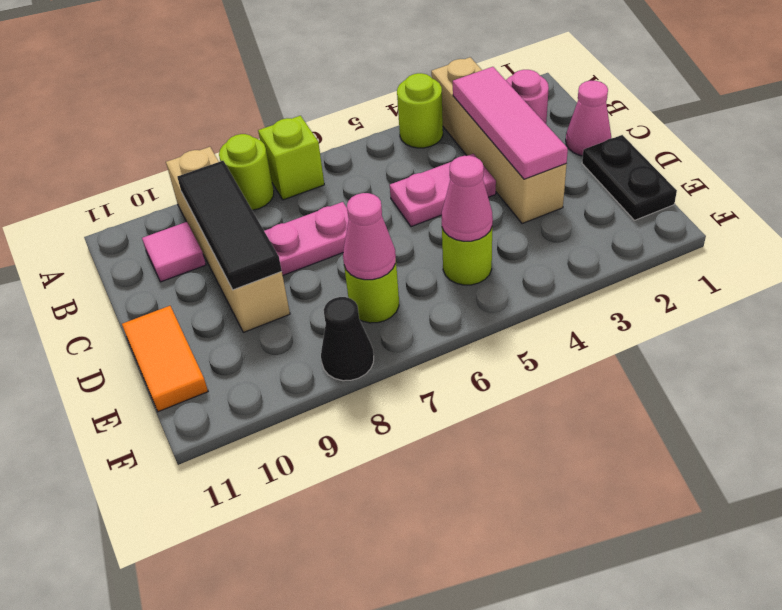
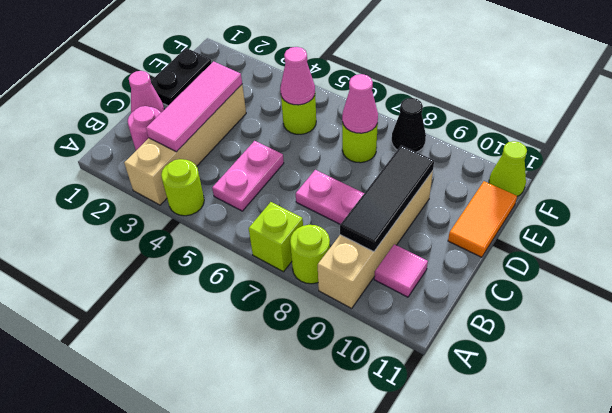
pink plate C4:C5 level 1 -> pink plate B5:C5 level 1
none -> lime cone F11 level 1

